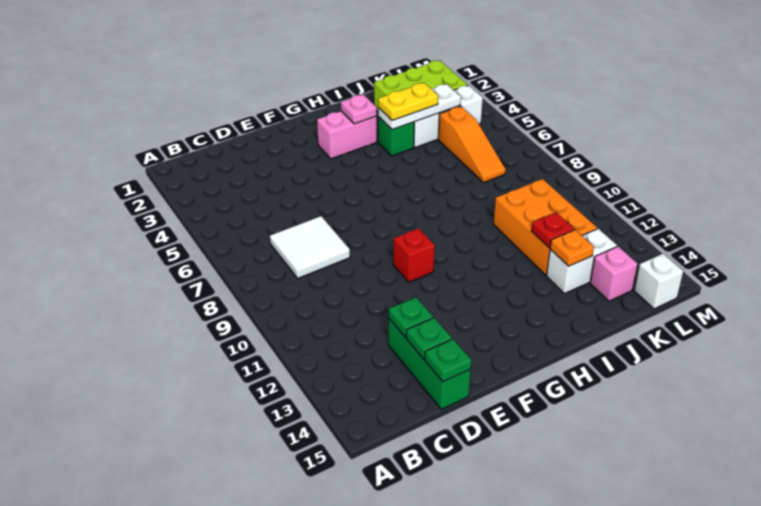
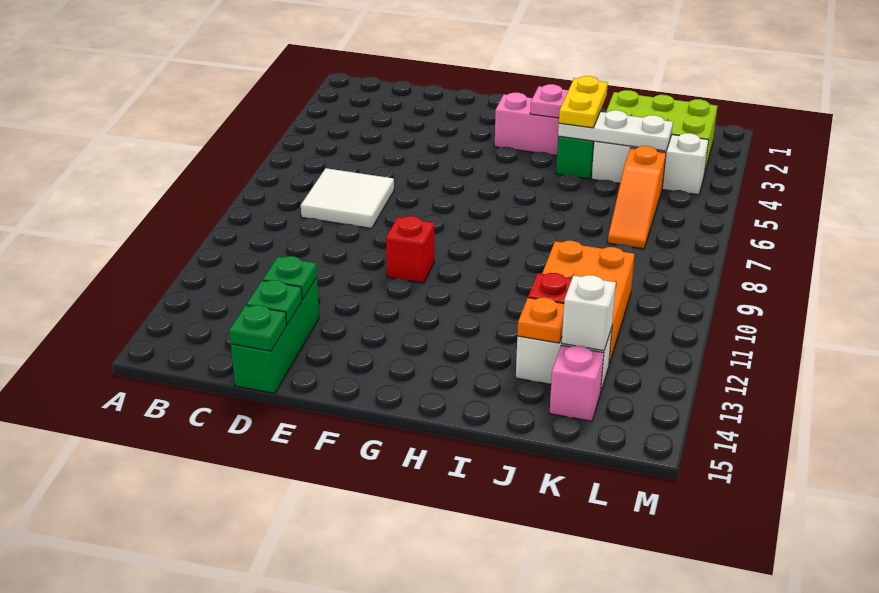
yellow plate I4:J4 level 3 -> yellow plate I3:I4 level 3
white brick L15 level 1 -> white brick K13 level 2

